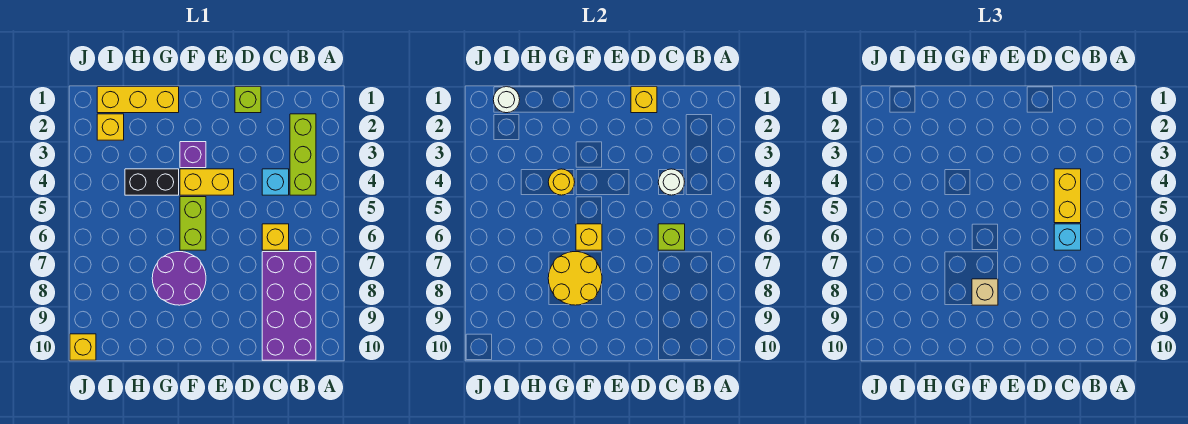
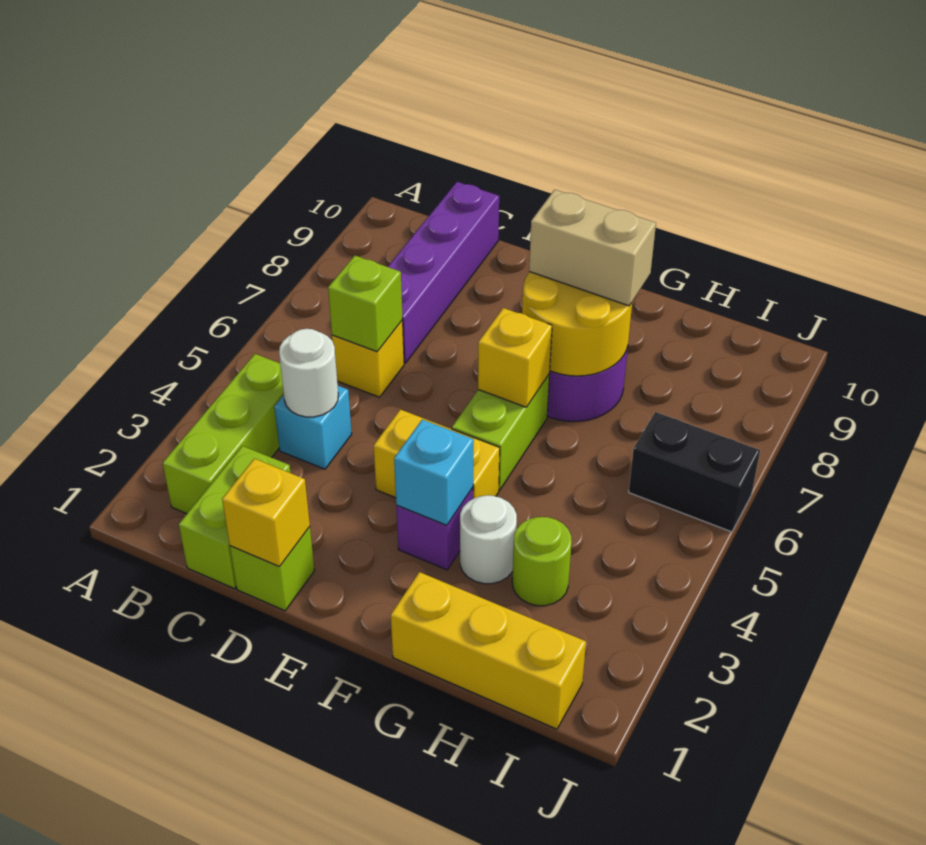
purple brick B7:C10 level 1 -> purple brick C7:C10 level 1
none -> lime brick C1:C2 level 1
yellow brick C4:C5 level 3 -> none
cyan brick C6 level 3 -> cyan brick F3 level 2
tan brick F8 level 3 -> tan brick F8:G8 level 3
black brick G4:H4 level 1 -> black brick I6:J6 level 1
yellow round brick G4 level 2 -> none
none -> lime round brick H3 level 1
white round brick I1 level 2 -> white round brick G3 level 1
yellow brick I2 level 1 -> none
yellow brick J10 level 1 -> none

